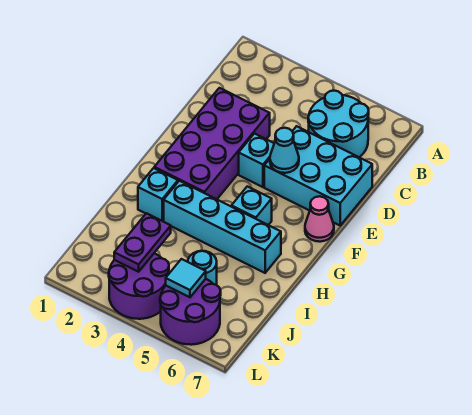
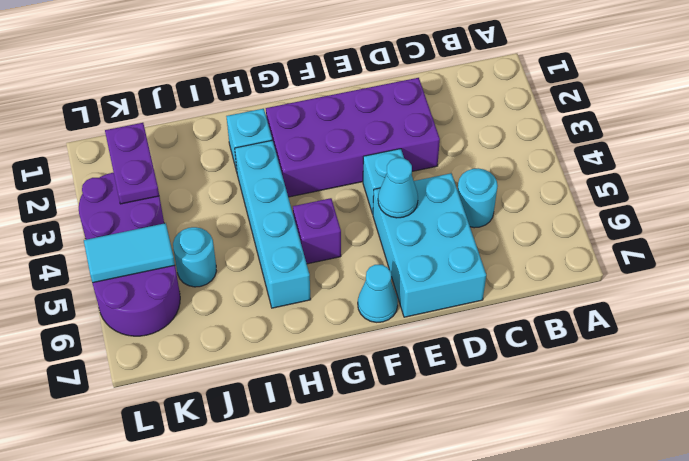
cyan round brick B5:C6 level 1 -> cyan round brick C5 level 1
pink cone F7 level 1 -> cyan cone F7 level 1
cyan brick G5 level 1 -> purple brick G5 level 1
purple plate J3:K3 level 2 -> purple plate K2:K3 level 2
cyan tile K5 level 2 -> cyan tile K5:L5 level 2

